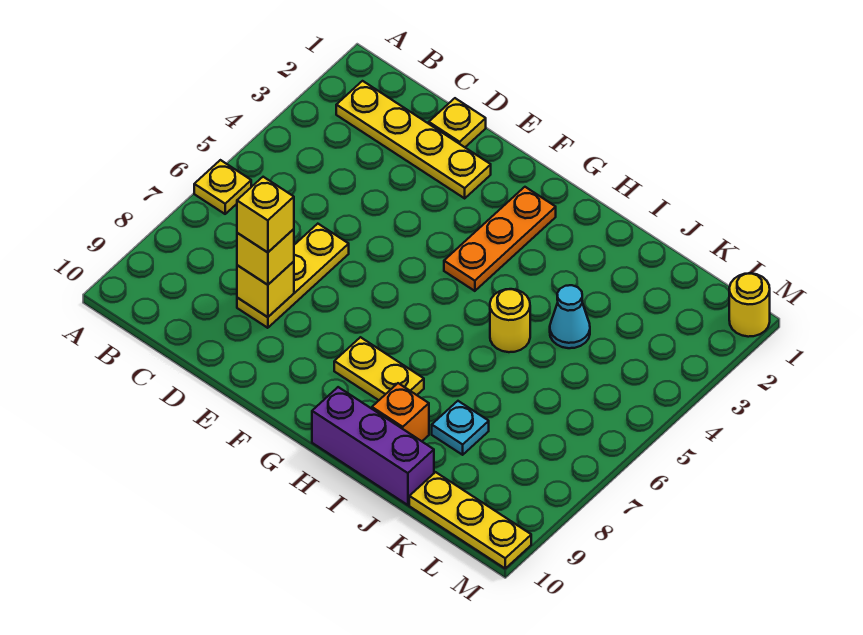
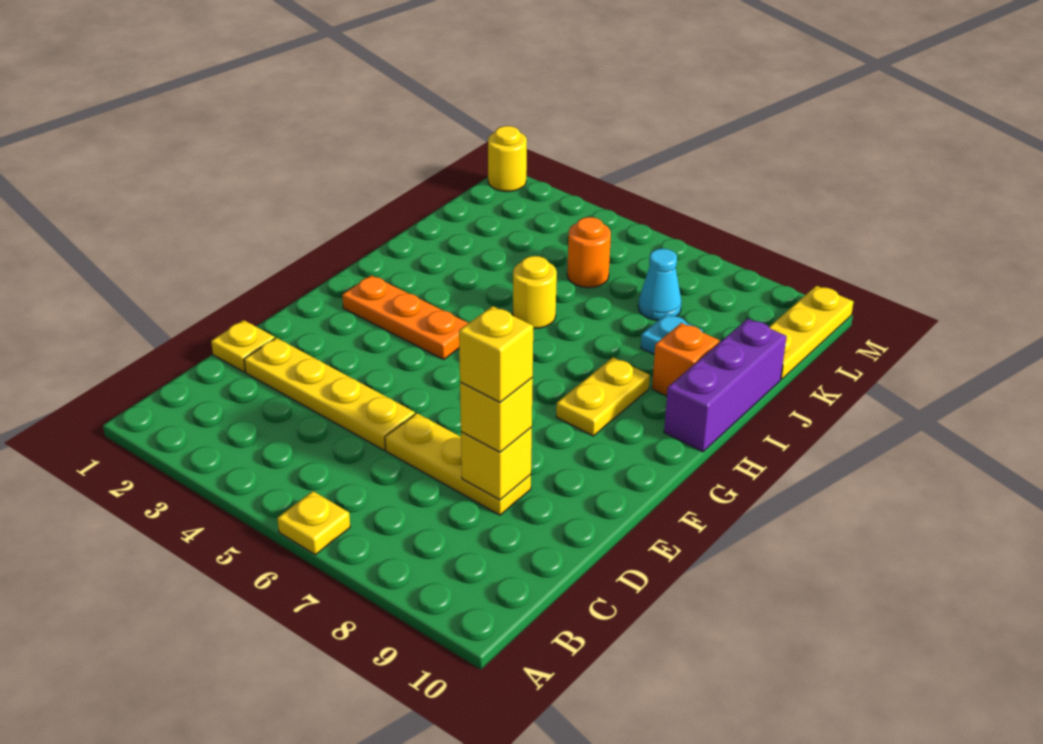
yellow plate B2:E2 level 1 -> yellow plate D2:D5 level 1
cyan cone J4 level 1 -> cyan cone K7 level 1
none -> orange round brick K5 level 1

